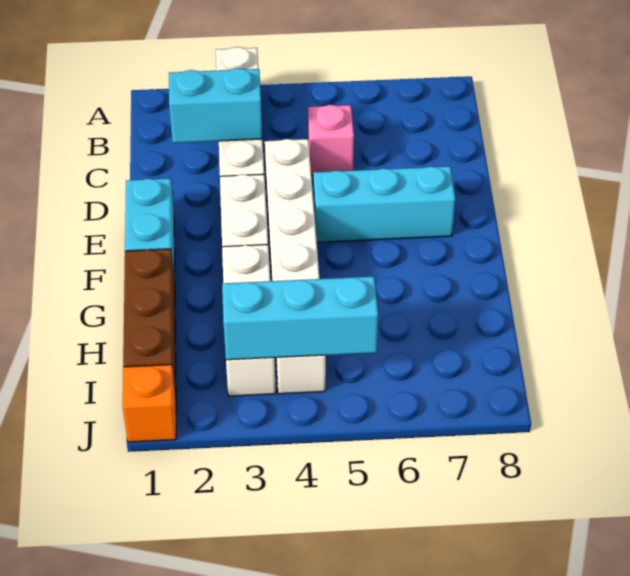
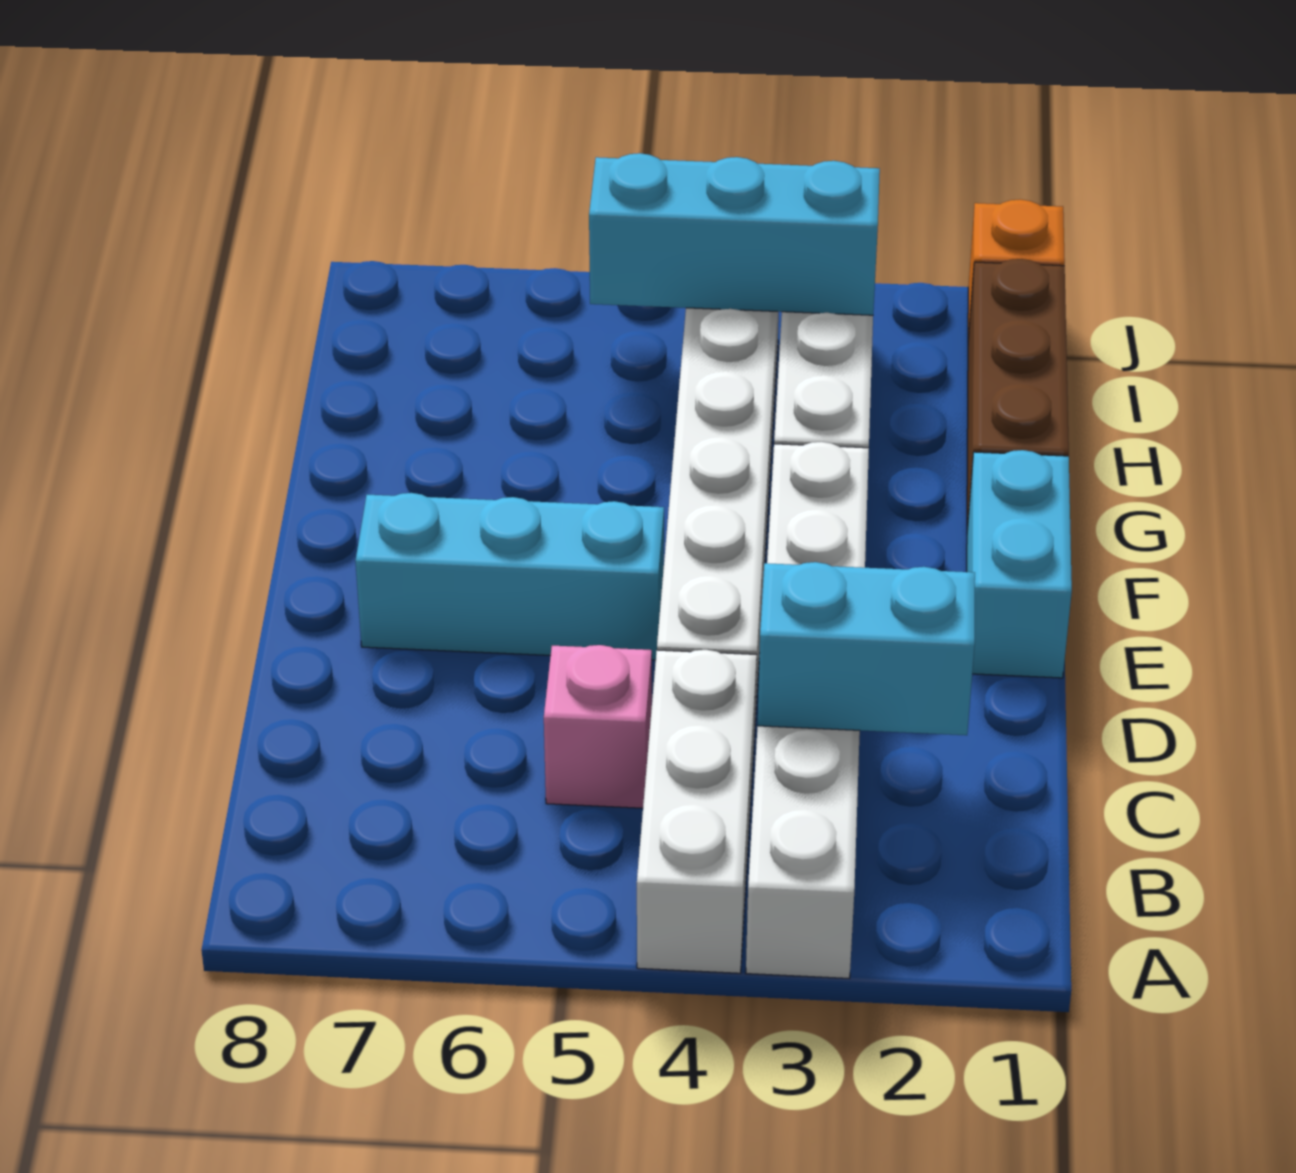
none -> white brick A4:C4 level 1

